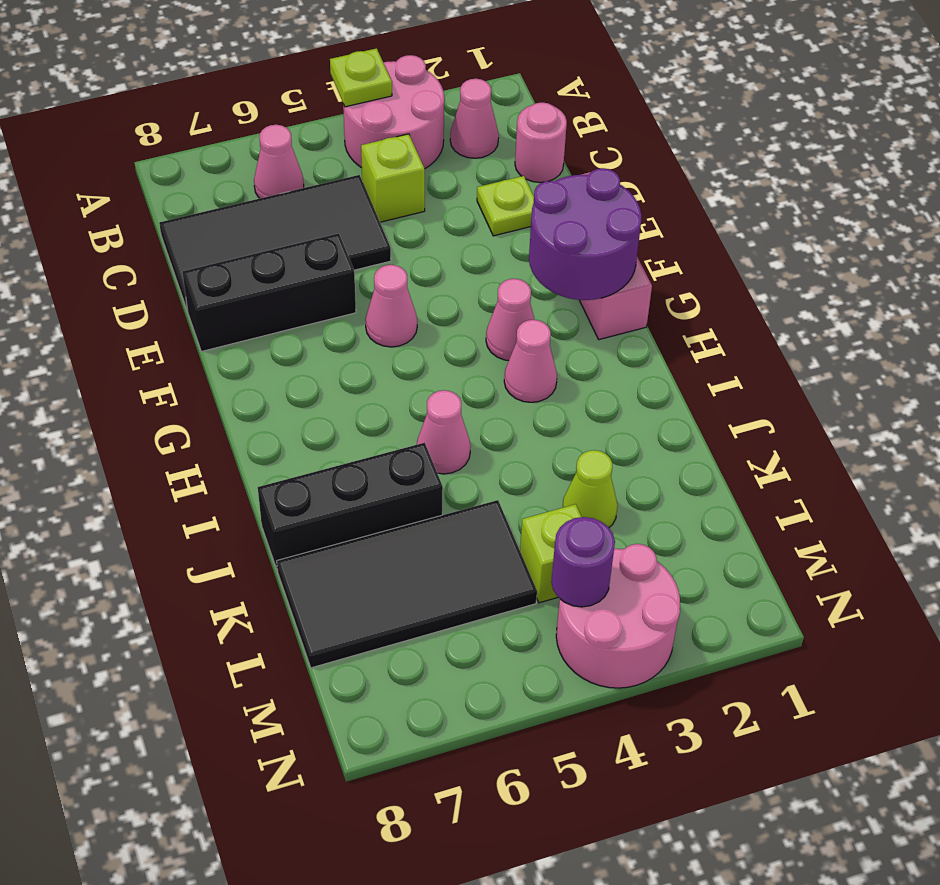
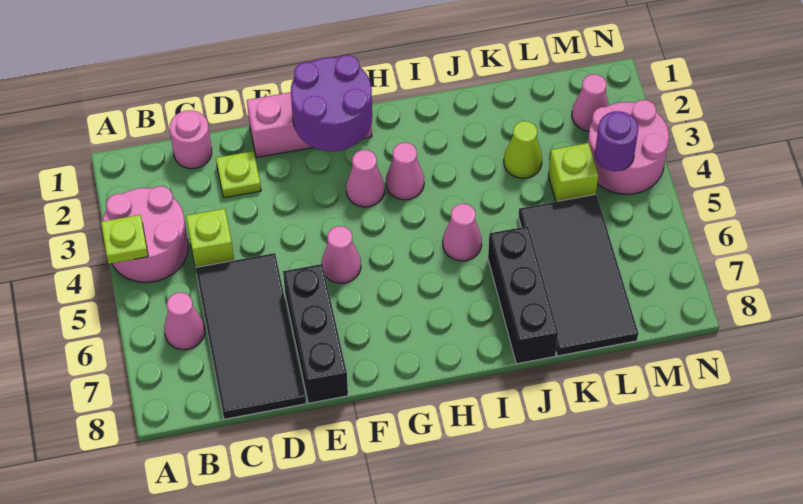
pink cone B2 level 1 -> pink cone M2 level 1

